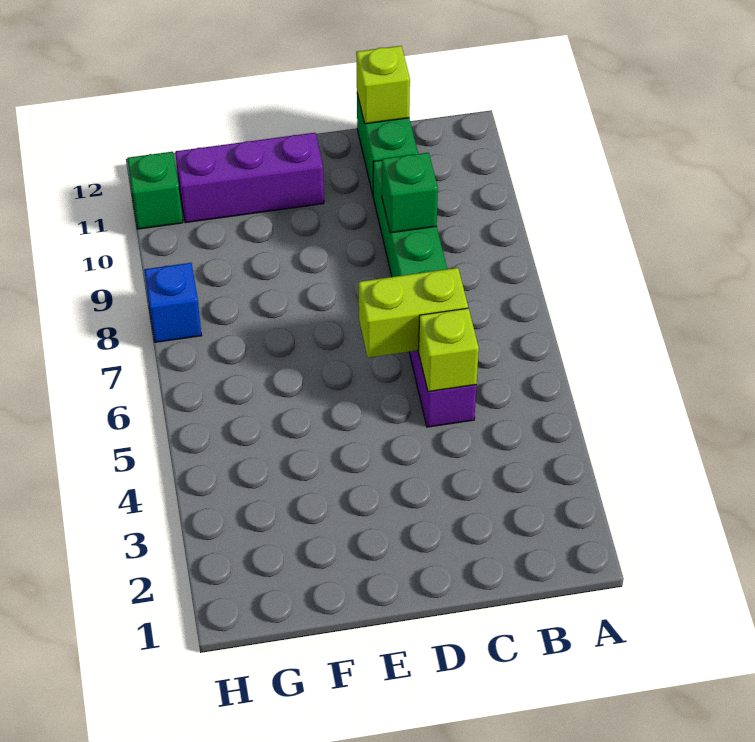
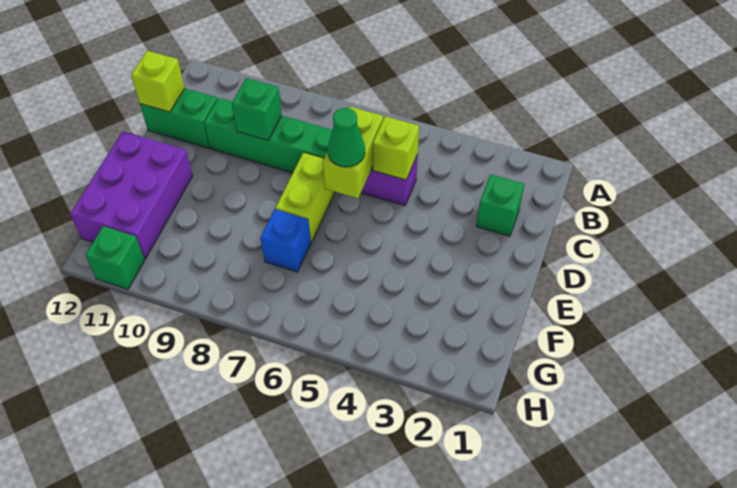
none -> green brick C2 level 1
none -> green cone D6 level 3
none -> lime brick D7:E7 level 1
purple brick E11:G11 level 1 -> purple brick E11:G12 level 1
blue brick H8 level 1 -> blue brick F7 level 1

